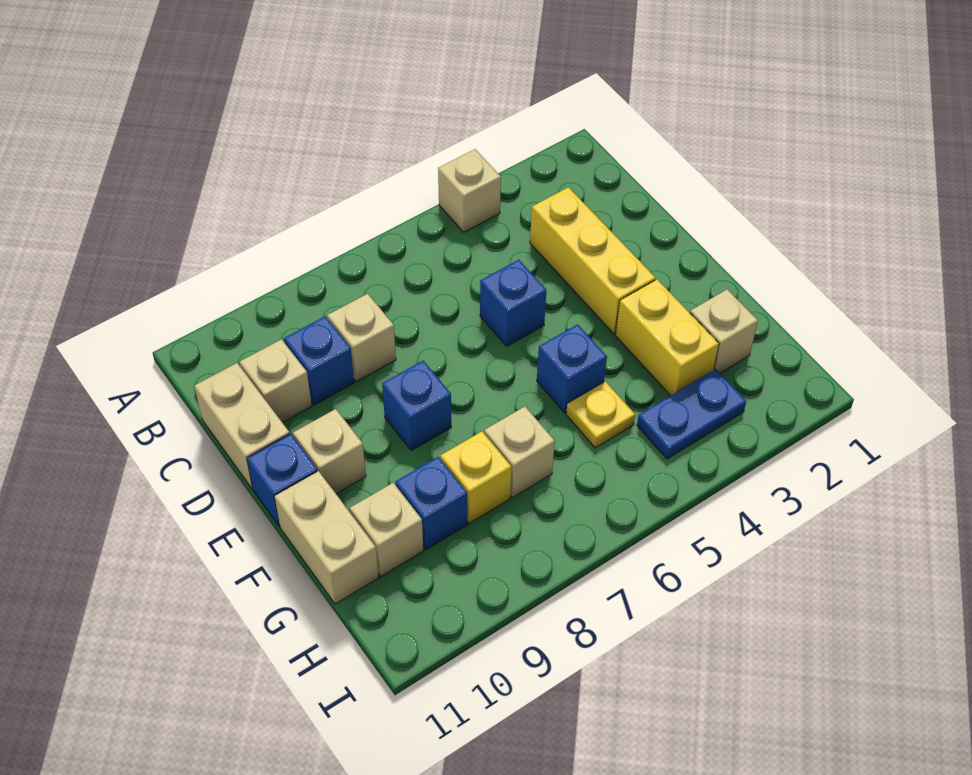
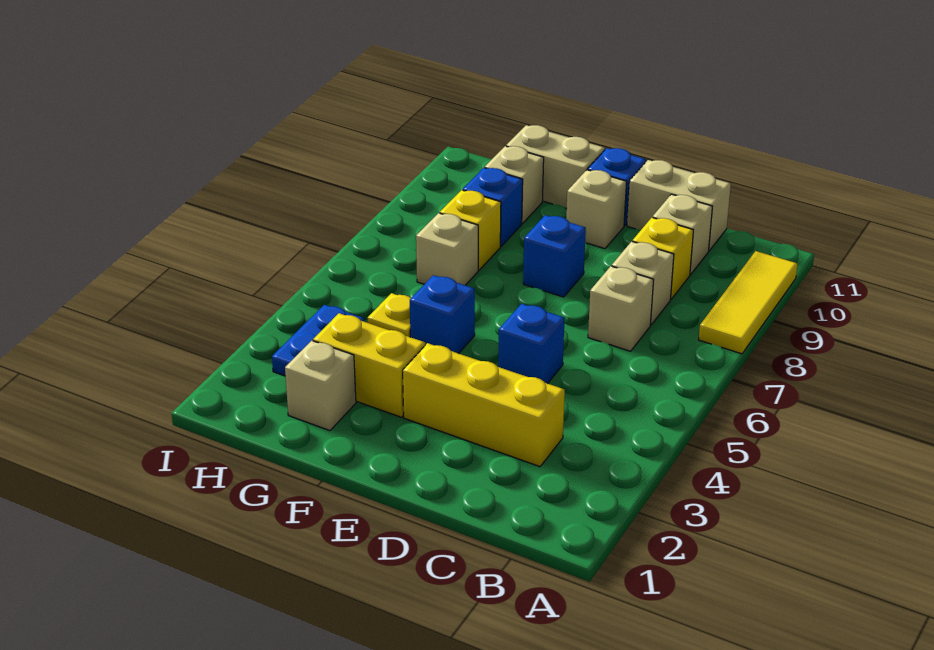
tan brick A4 level 1 -> tan brick C7 level 1
none -> yellow tile A8:A10 level 1
blue brick C9 level 1 -> yellow brick C9 level 1

